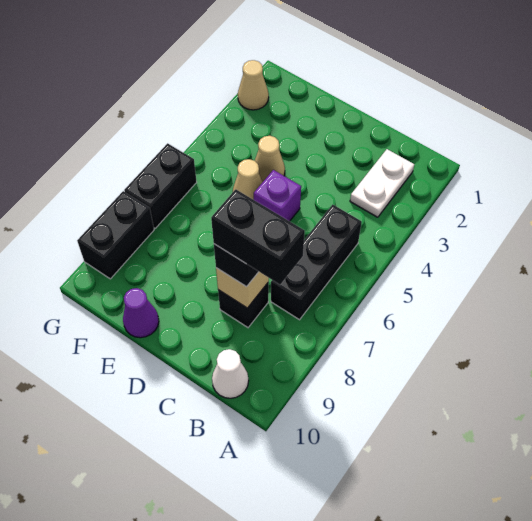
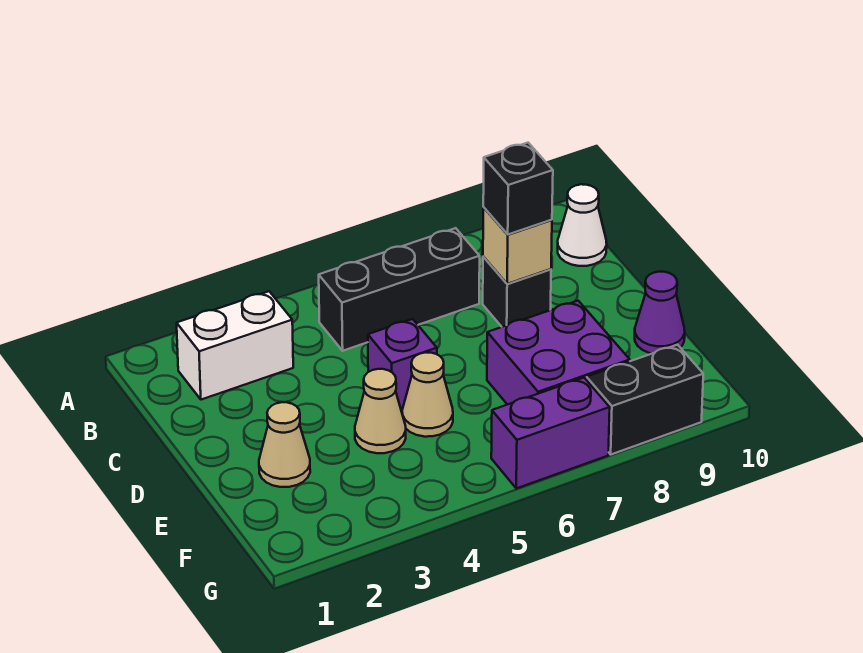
white plate B2:B3 level 1 -> white brick B2:B3 level 1
black brick B8:C8 level 4 -> none
none -> purple brick E7:F8 level 1
tan cone G2 level 1 -> tan cone E2 level 1
black brick G6:G7 level 1 -> purple brick G6:G7 level 1

